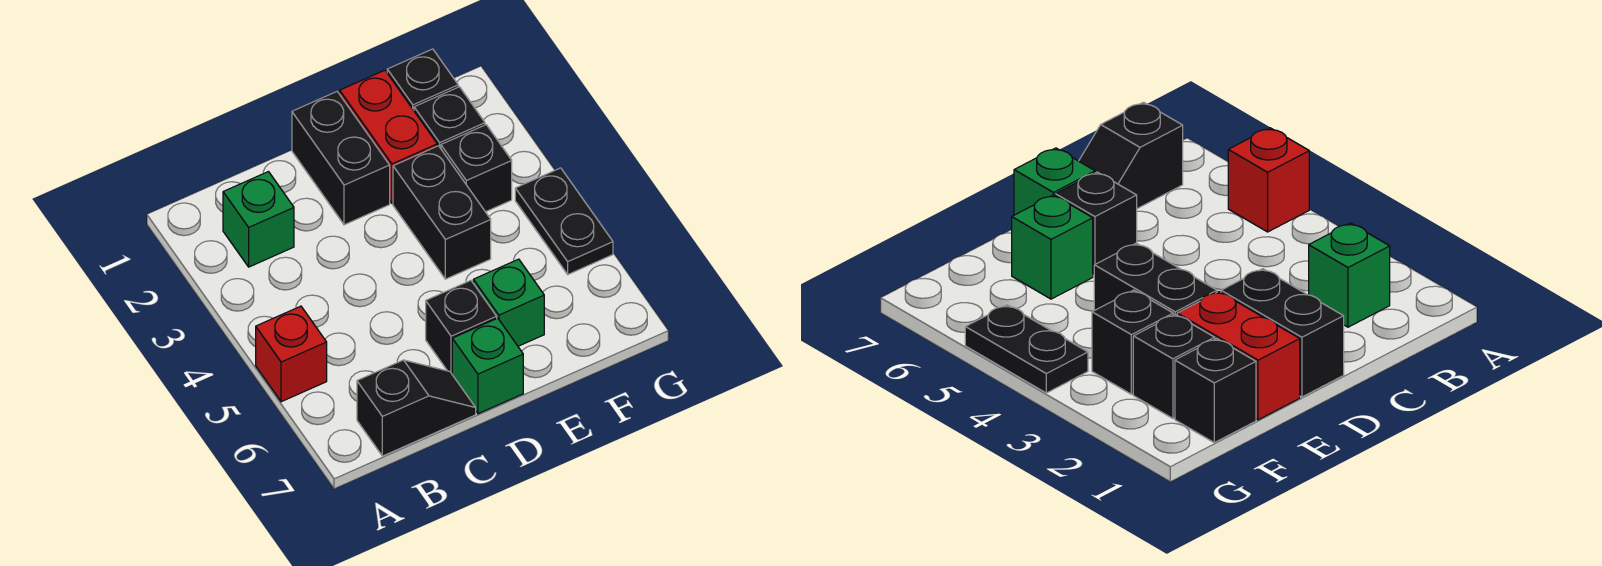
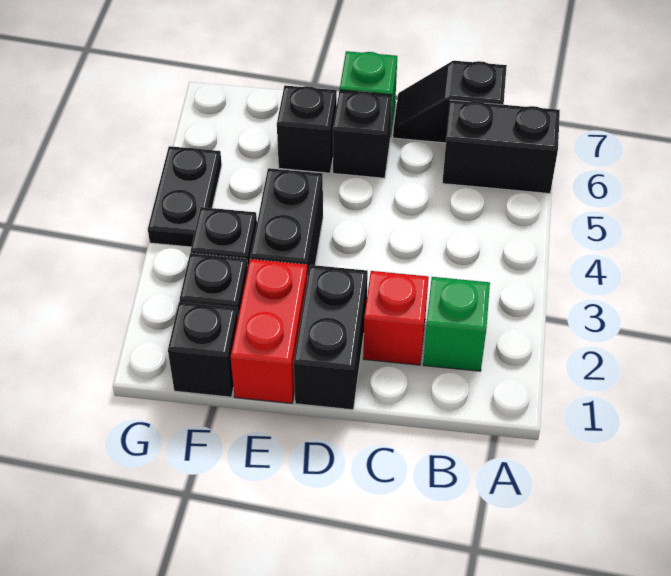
red brick A5 level 1 -> red brick C2 level 1
none -> black brick A6:B6 level 1
green brick E6 level 1 -> black brick E6 level 1

